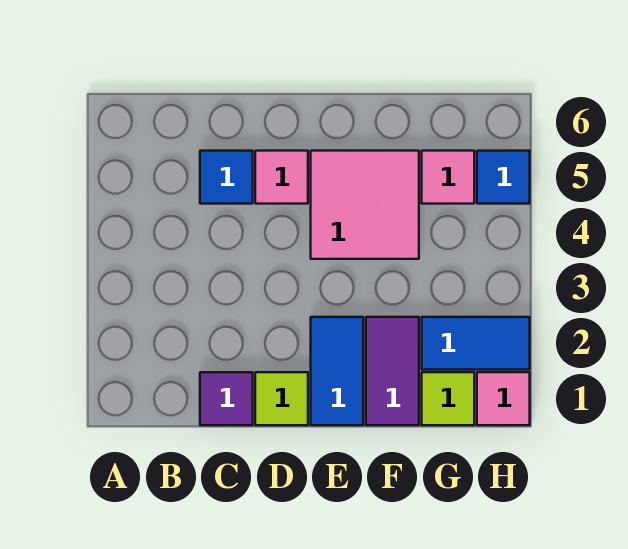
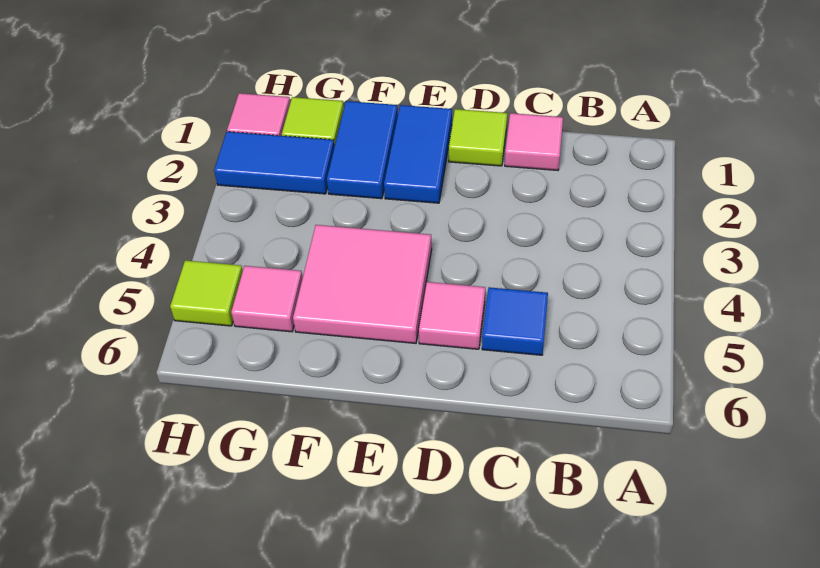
purple tile C1 level 1 -> pink tile C1 level 1
purple tile F1:F2 level 1 -> blue tile F1:F2 level 1
blue tile H5 level 1 -> lime tile H5 level 1

